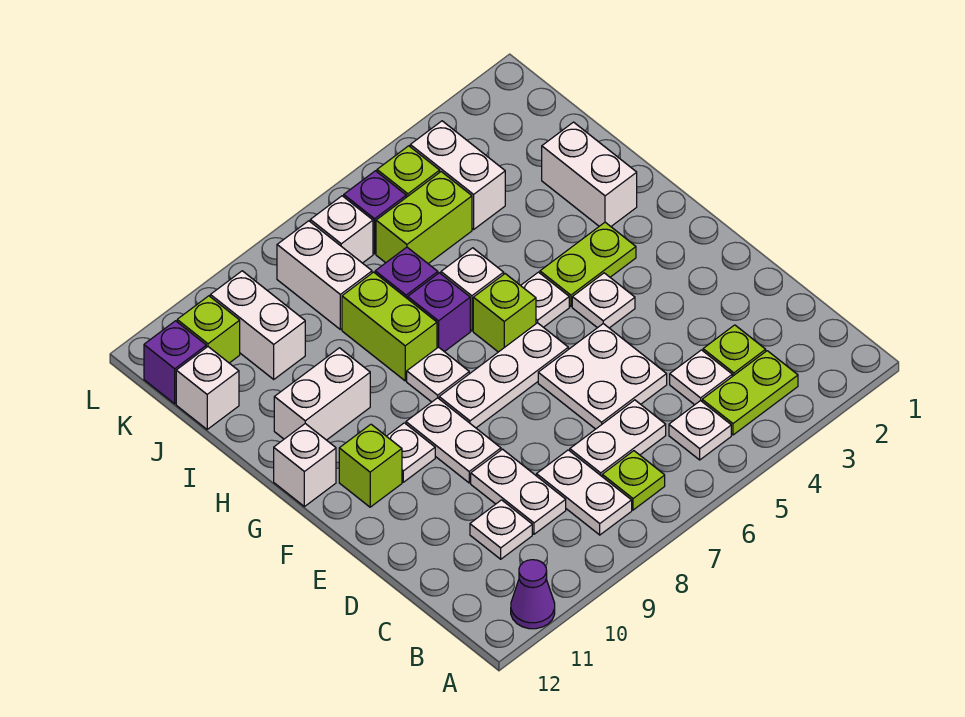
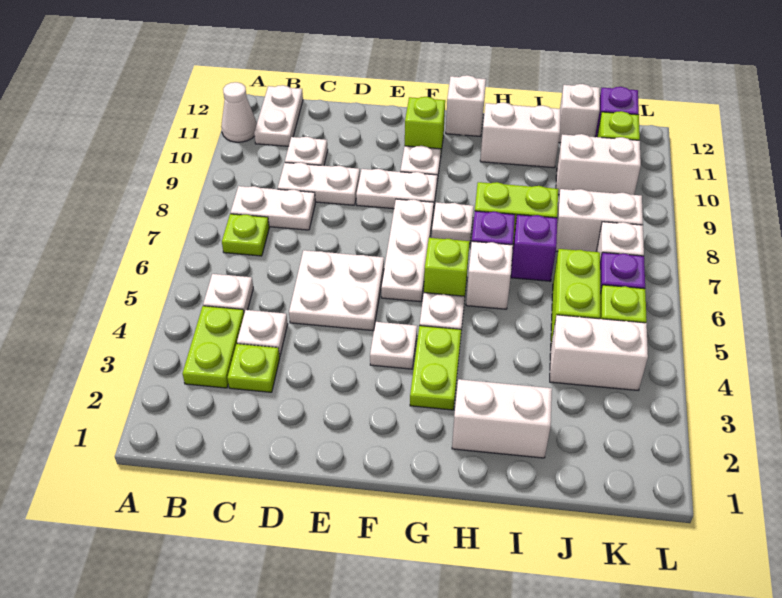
purple cone A11 level 1 -> white cone A11 level 1
white plate C6:C7 level 1 -> white plate B11:B12 level 1
white brick H10:H11 level 1 -> white brick H11:I11 level 1

